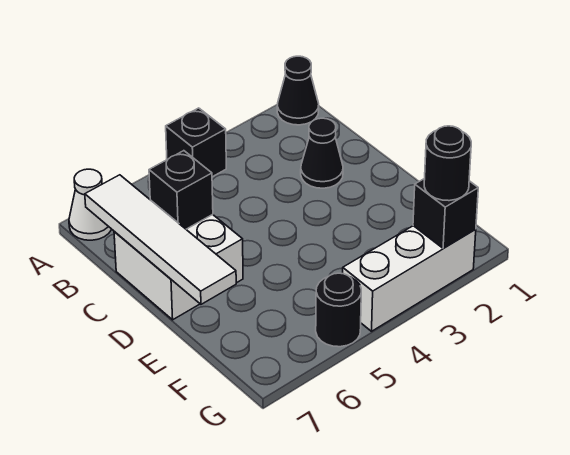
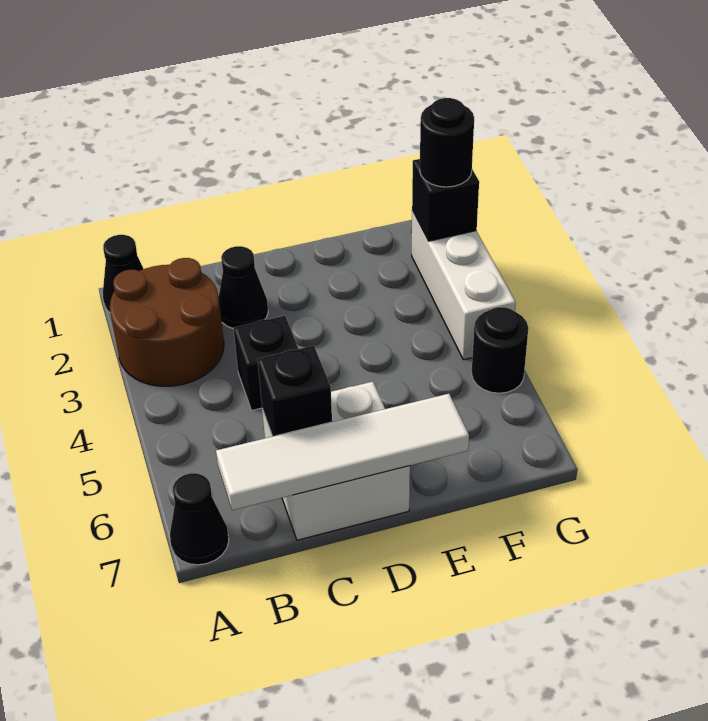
none -> brown round brick A2:B3 level 1
black brick A4 level 1 -> black brick C4 level 1
white cone A7 level 1 -> black cone A7 level 1

